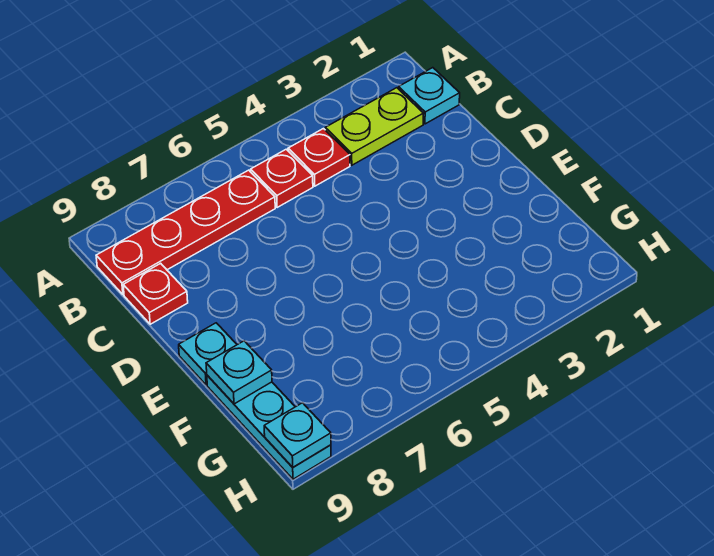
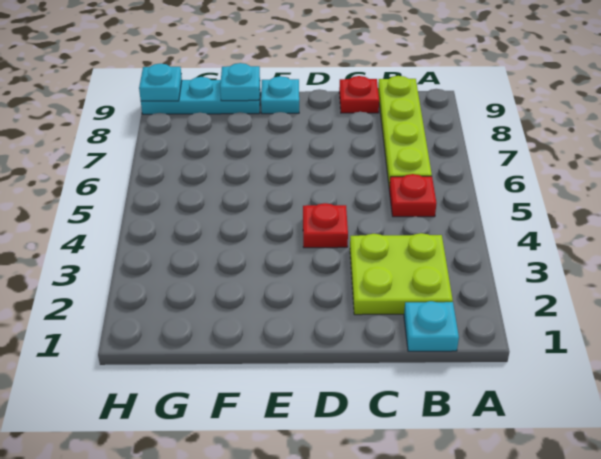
lime plate B2:B3 level 1 -> lime plate B2:C3 level 1
red plate B4 level 1 -> red plate D4 level 1
red plate B6:B9 level 1 -> lime plate B6:B9 level 1

